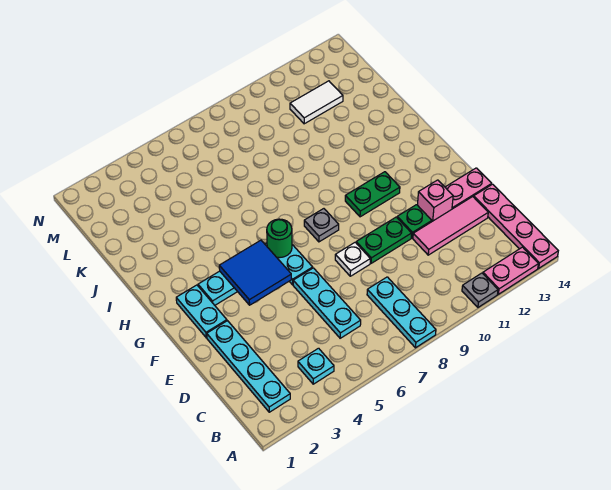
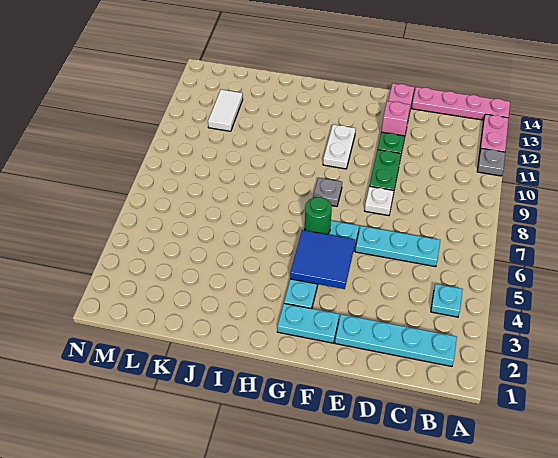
cyan plate A8:C8 level 1 -> none
pink tile D11:D13 level 1 -> none
green plate G10:G11 level 1 -> white plate G10:G11 level 1

